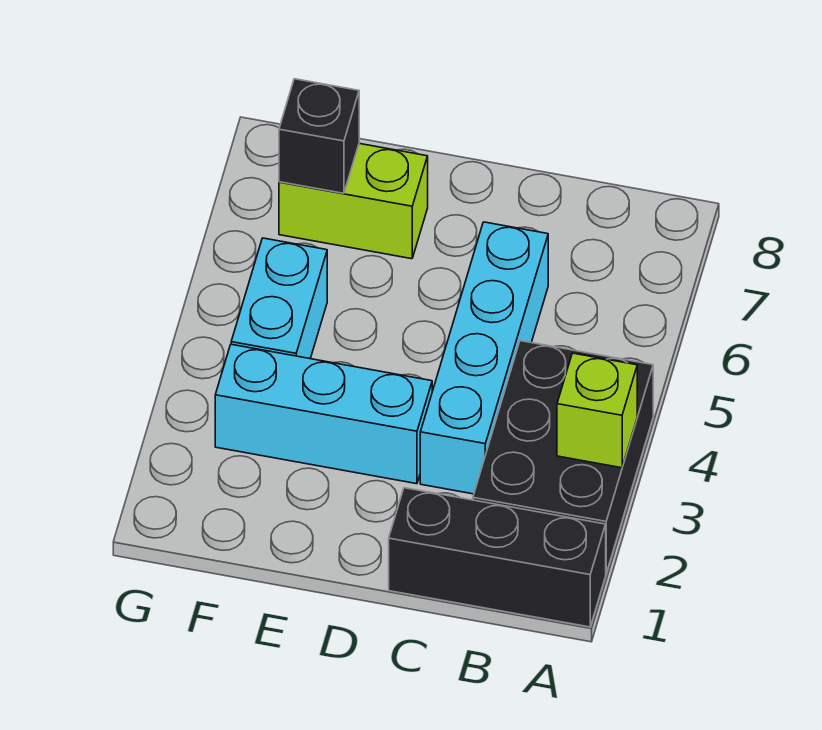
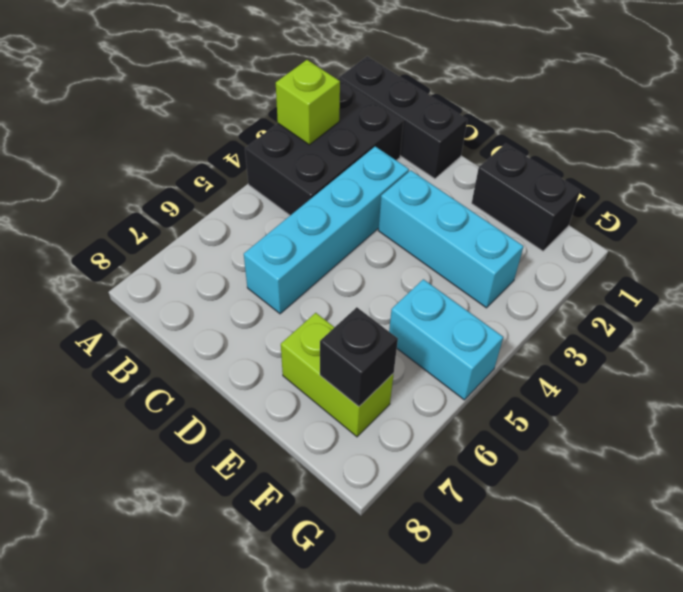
none -> black brick E1:F1 level 1
cyan brick F4:F5 level 1 -> cyan brick F5:G5 level 1

